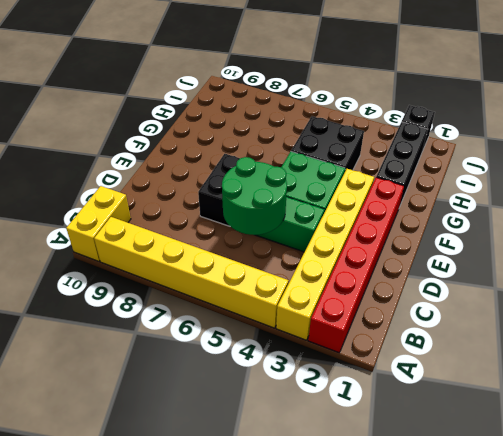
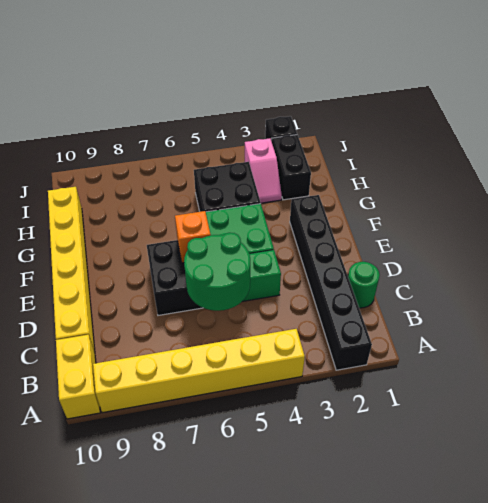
red brick A2:F2 level 1 -> black brick A2:F2 level 1
yellow brick A3:F3 level 1 -> yellow brick C10:H10 level 1
none -> green round brick C1 level 1
none -> orange brick E6 level 2
black brick G2:I2 level 1 -> black brick H2:I2 level 1
none -> pink slope H3:I3 level 1 top I

